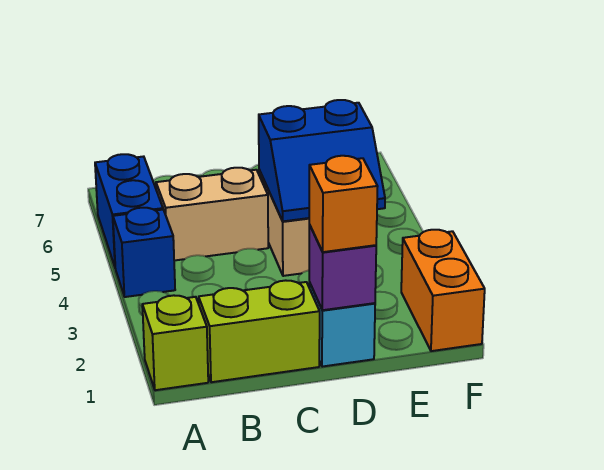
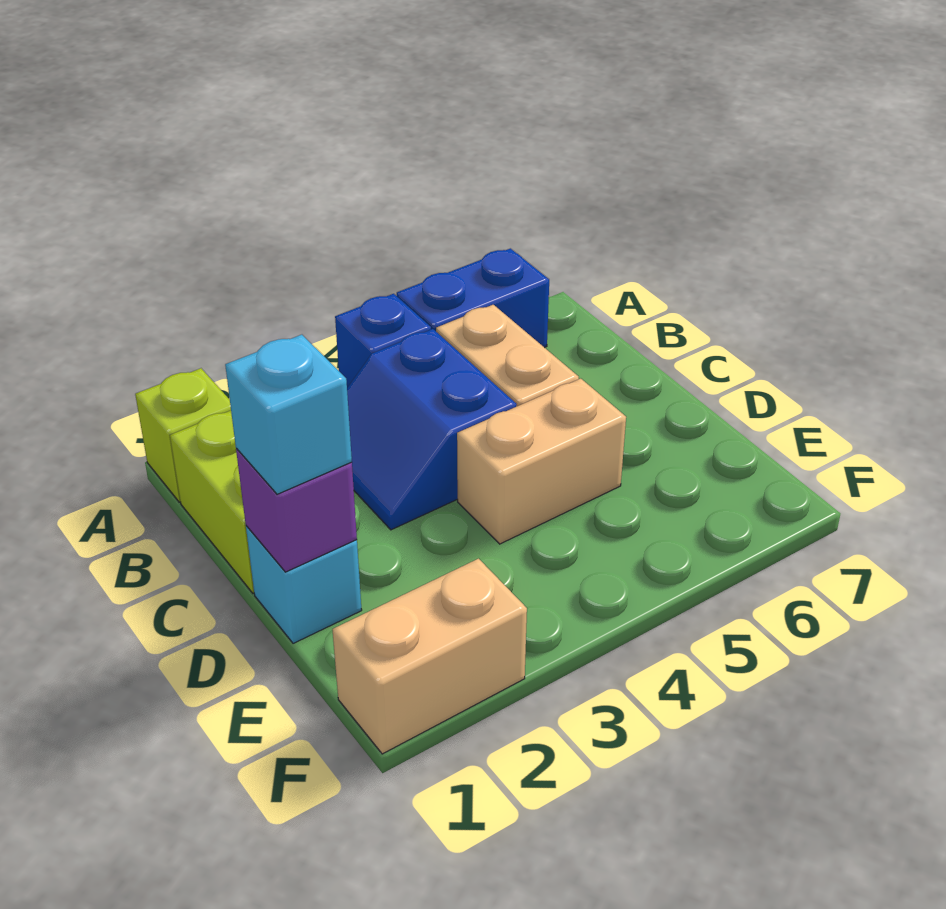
orange brick D1 level 3 -> cyan brick D1 level 3
blue slope D4:E5 level 2 top 5 -> blue slope B3:C4 level 1 top 4
orange brick F1:F2 level 1 -> tan brick F1:F2 level 1

